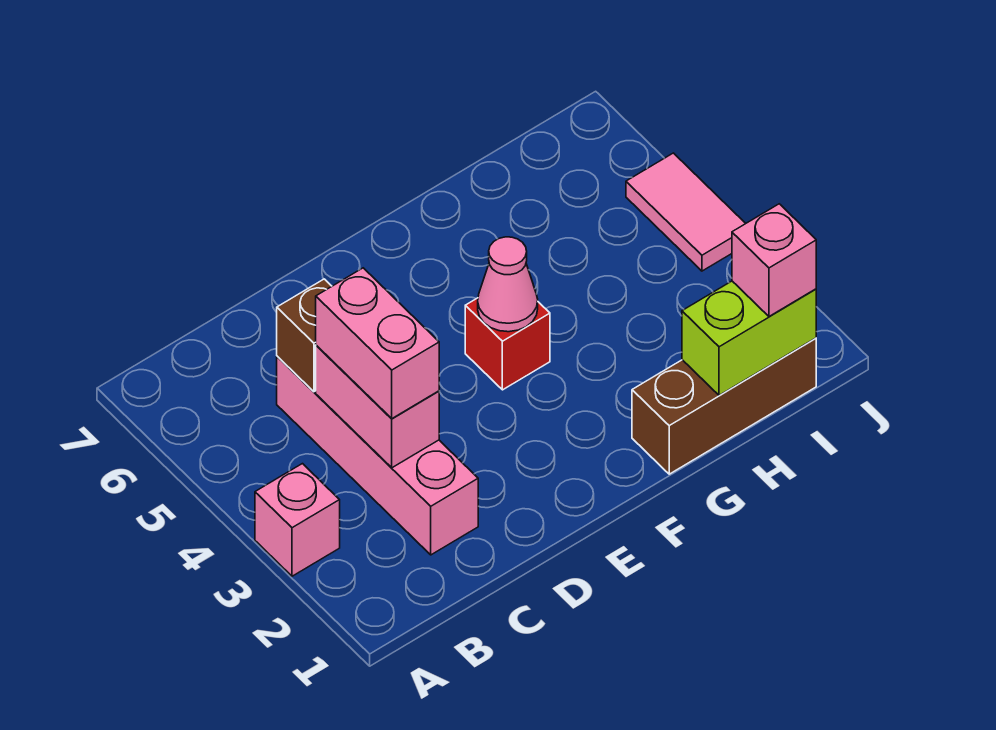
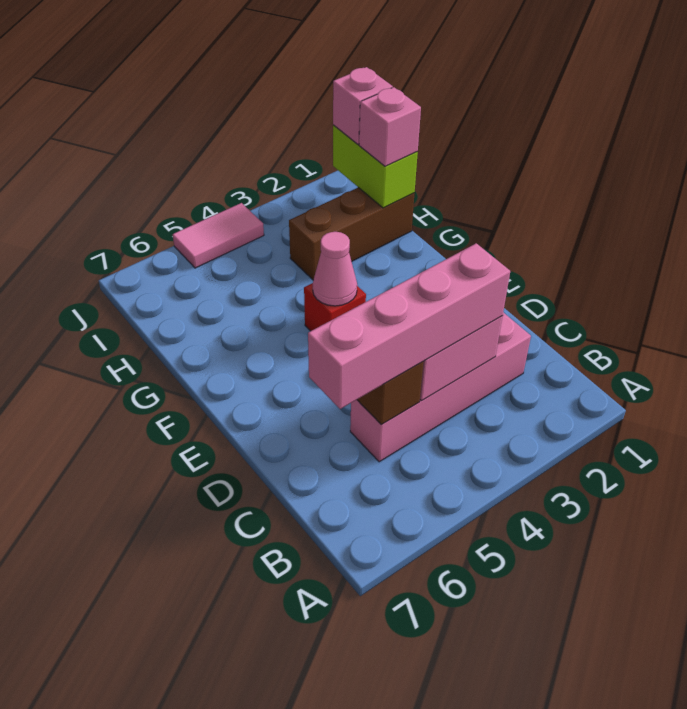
pink brick A3 level 1 -> pink brick H1 level 3
pink brick C3:C4 level 3 -> pink brick C3:C6 level 3
brown brick G1:I1 level 1 -> brown brick H1:H3 level 1

